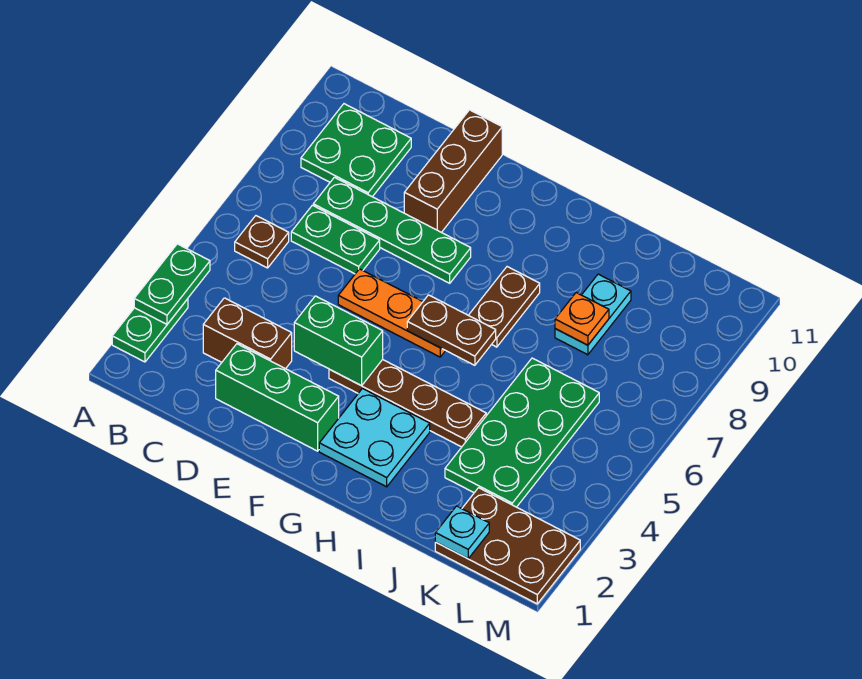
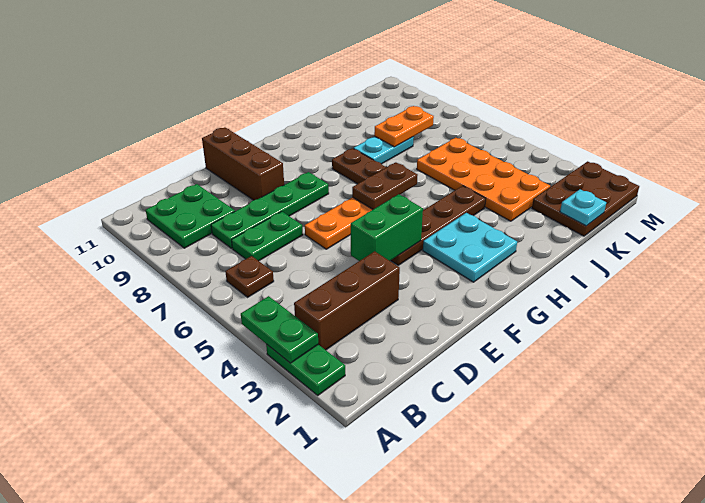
brown brick C3:D3 level 1 -> brown brick B3:D3 level 1
green brick D2:F2 level 1 -> none
green plate J3:K6 level 1 -> orange plate J3:K6 level 1
cyan plate J8:J9 level 1 -> cyan plate I8:J8 level 1
orange plate J8 level 2 -> orange plate J8:K8 level 2

